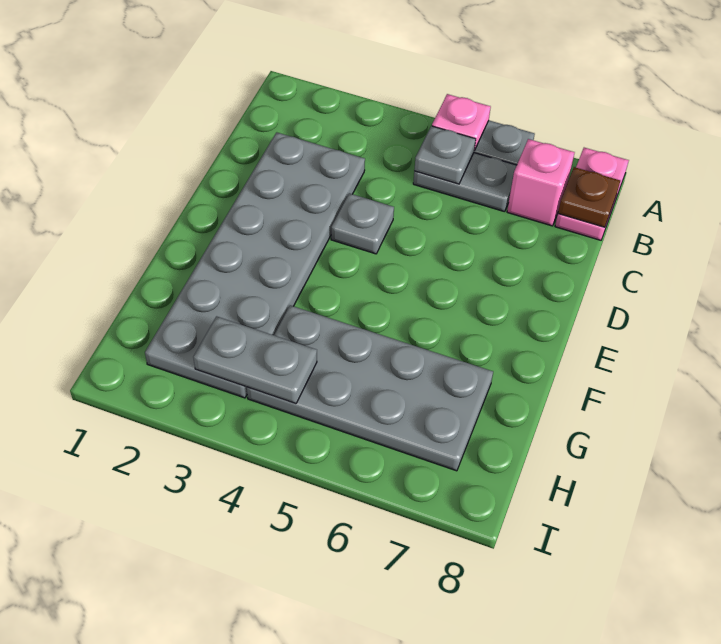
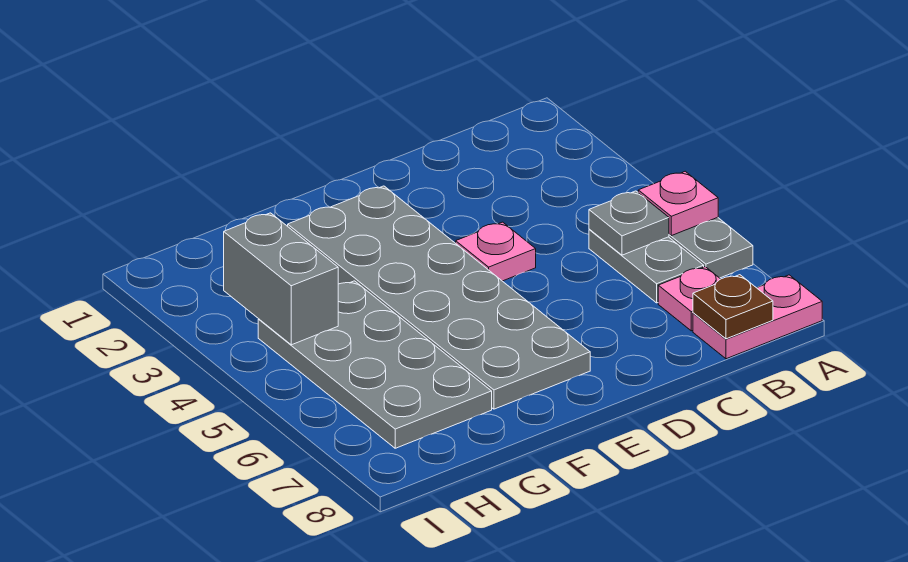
pink brick B7 level 1 -> pink plate B7 level 1
grey plate C2:H3 level 1 -> grey plate E2:F7 level 1
grey plate D4 level 1 -> pink plate D4 level 1
grey plate H3:H4 level 2 -> grey brick H3:H4 level 2

